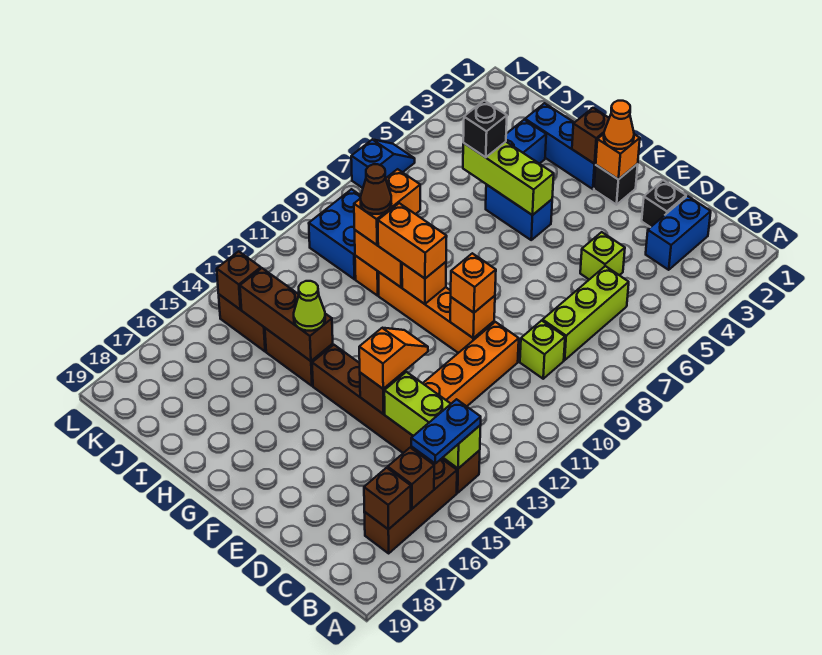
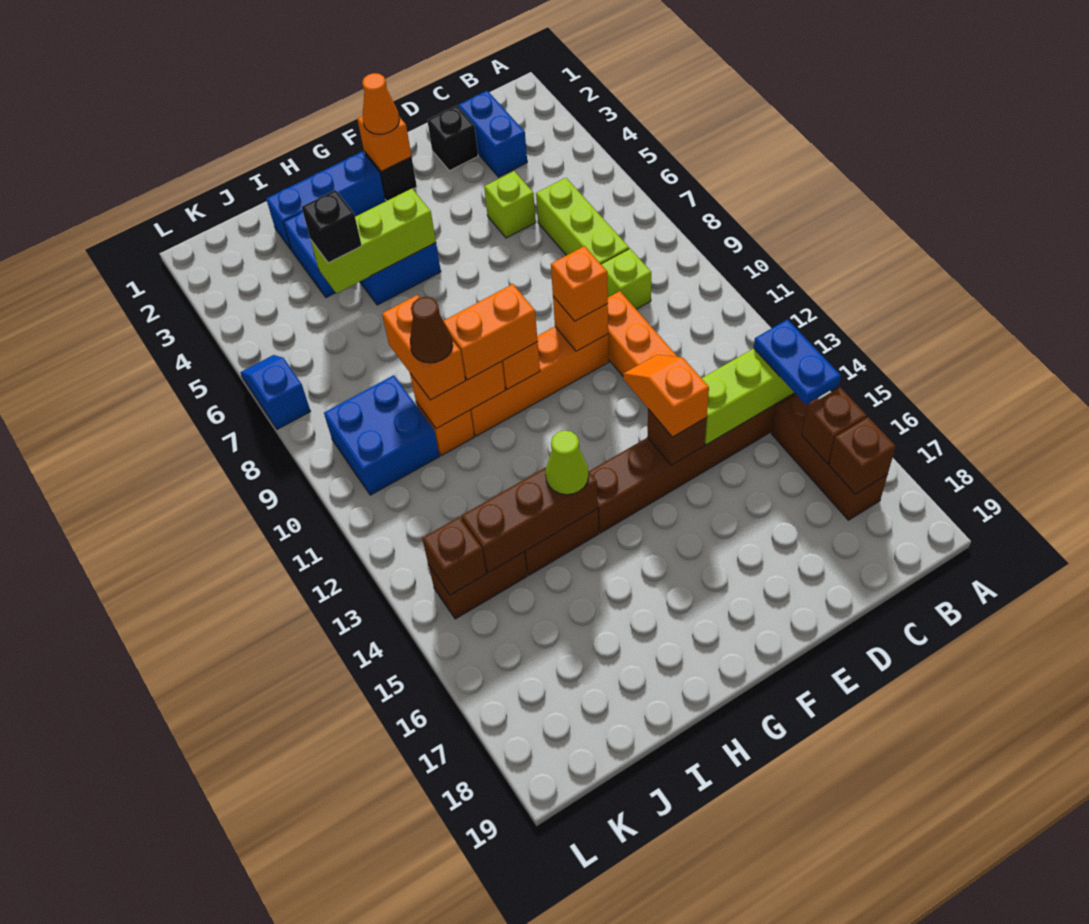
brown brick G2 level 2 -> none

